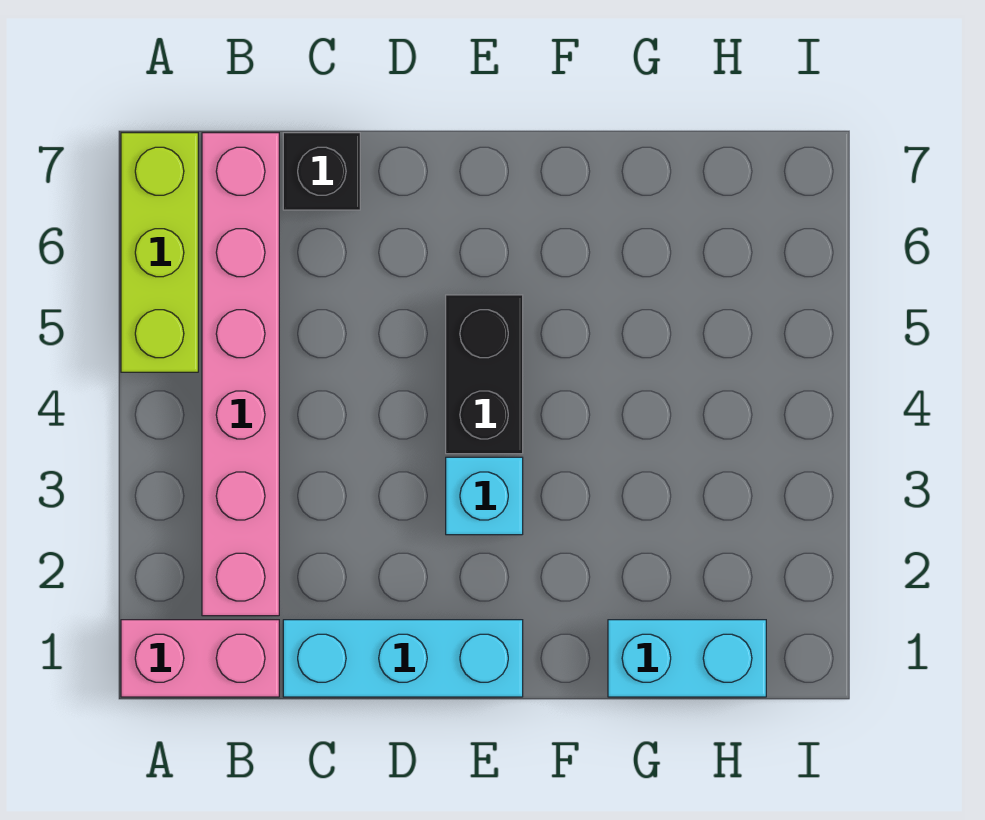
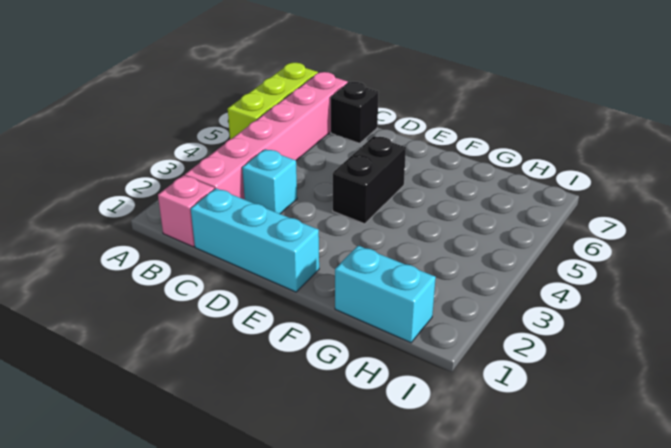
pink brick A1:B1 level 1 -> pink brick B1 level 1
cyan brick E3 level 1 -> cyan brick C3 level 1

